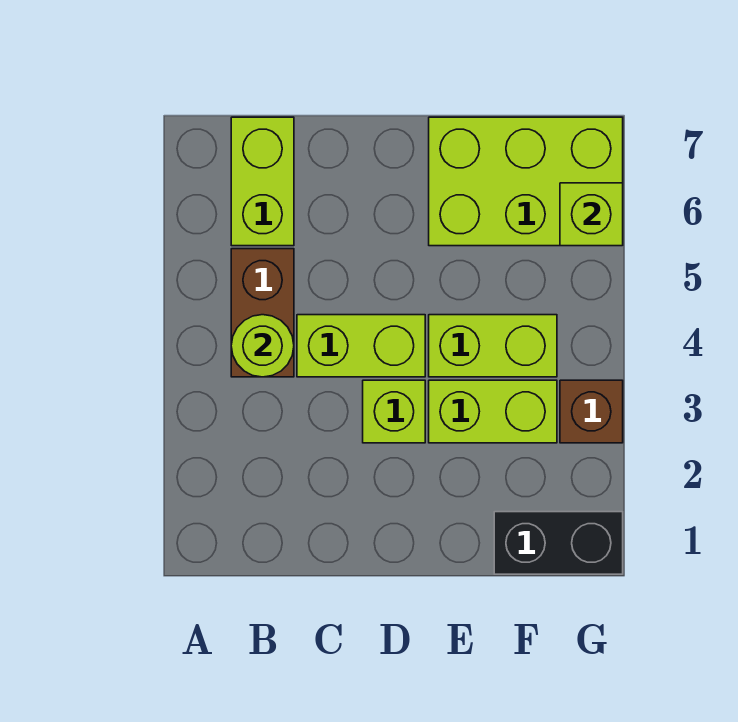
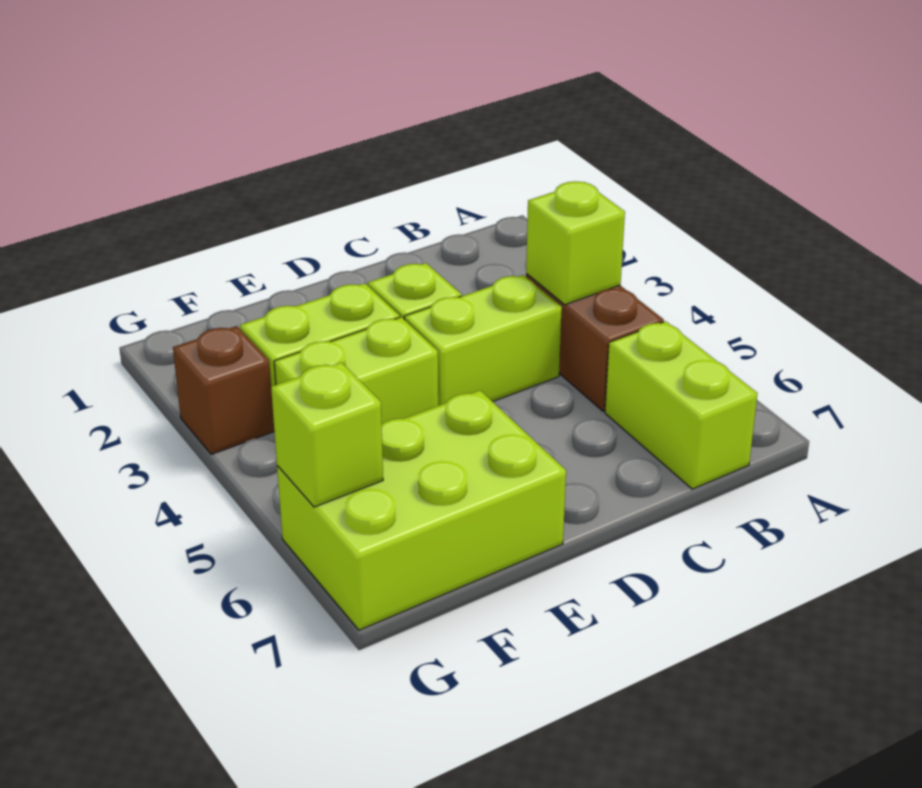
lime round brick B4 level 2 -> lime brick B4 level 2
black brick F1:G1 level 1 -> none

